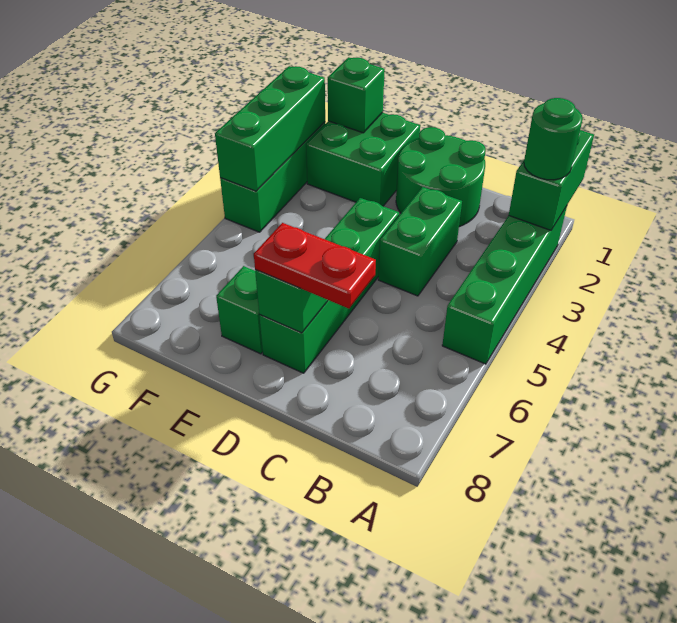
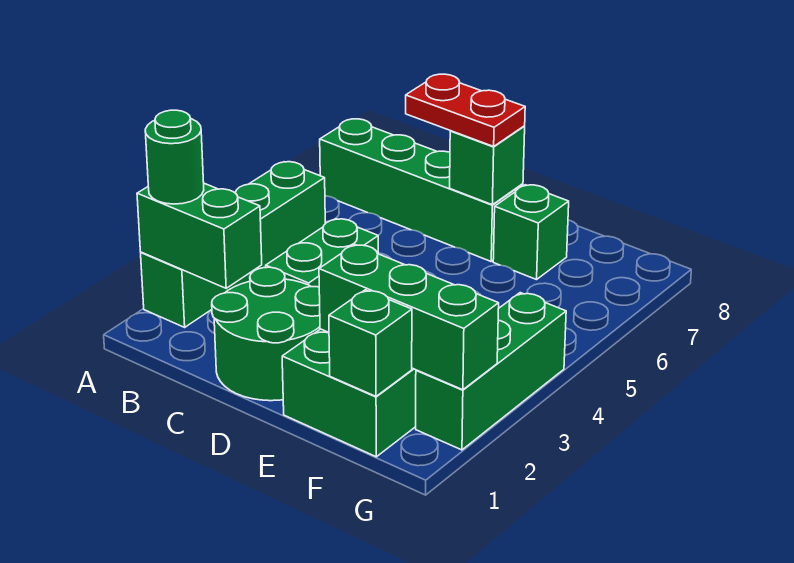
green brick A1:A2 level 2 -> green brick A2:B2 level 2
green brick D4:D7 level 1 -> green brick A7:D7 level 1
green brick G2:G4 level 2 -> green brick E2:G2 level 2

